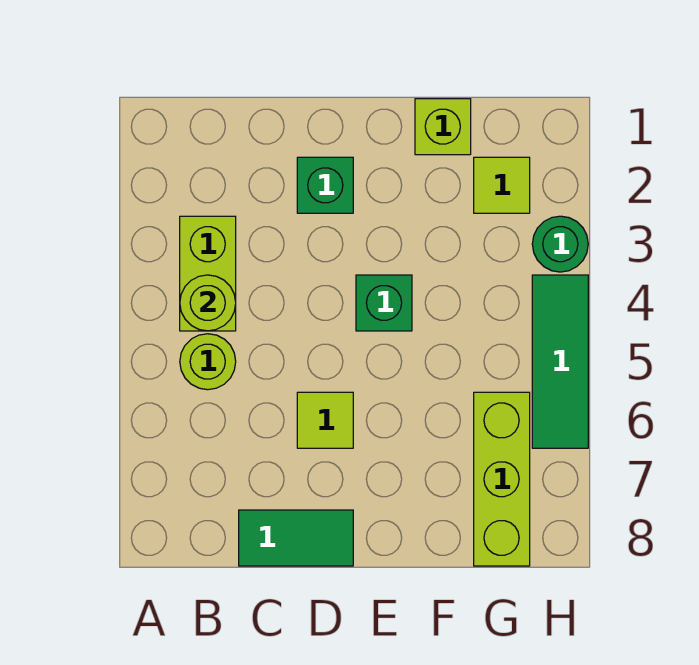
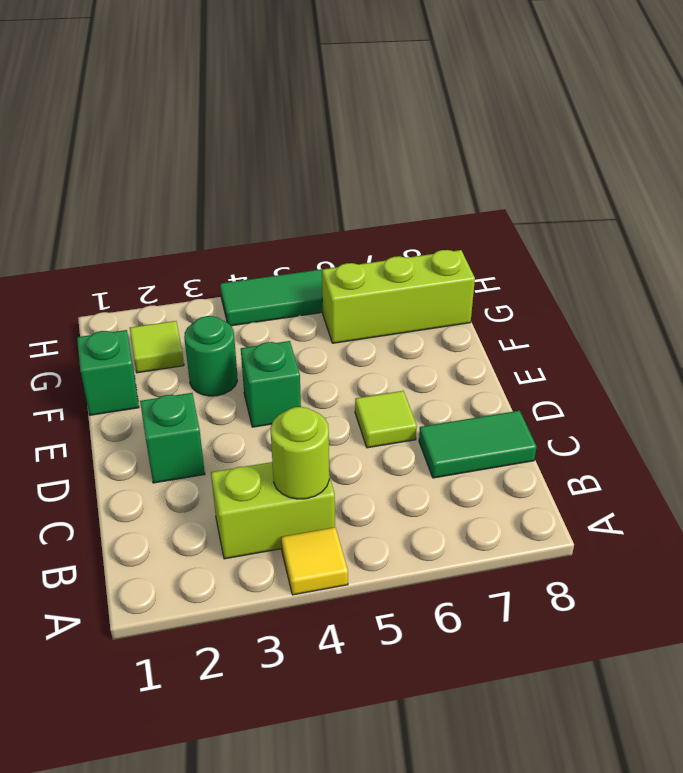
none -> yellow tile A4 level 1
lime round brick B5 level 1 -> none
green tile C8:D8 level 1 -> green tile C7:C8 level 1
lime brick F1 level 1 -> green brick F1 level 1
green round brick H3 level 1 -> green round brick F3 level 1

